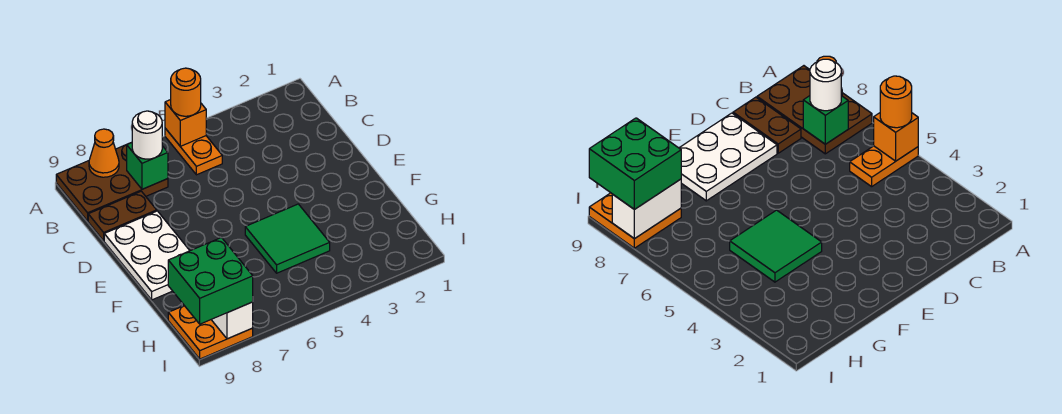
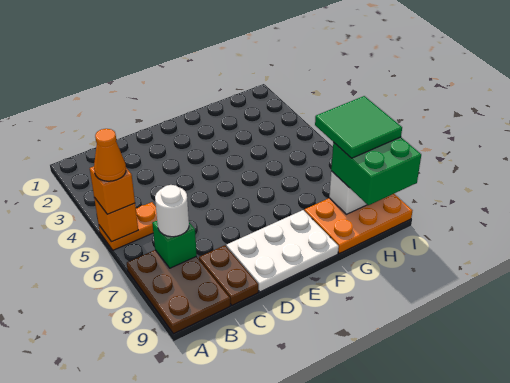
orange round brick A5 level 3 -> orange brick A5 level 3
orange cone A8 level 2 -> orange cone A5 level 4
green tile F4:G5 level 1 -> green tile H7:I8 level 4
orange plate H8:I9 level 1 -> orange plate G8:I9 level 1

